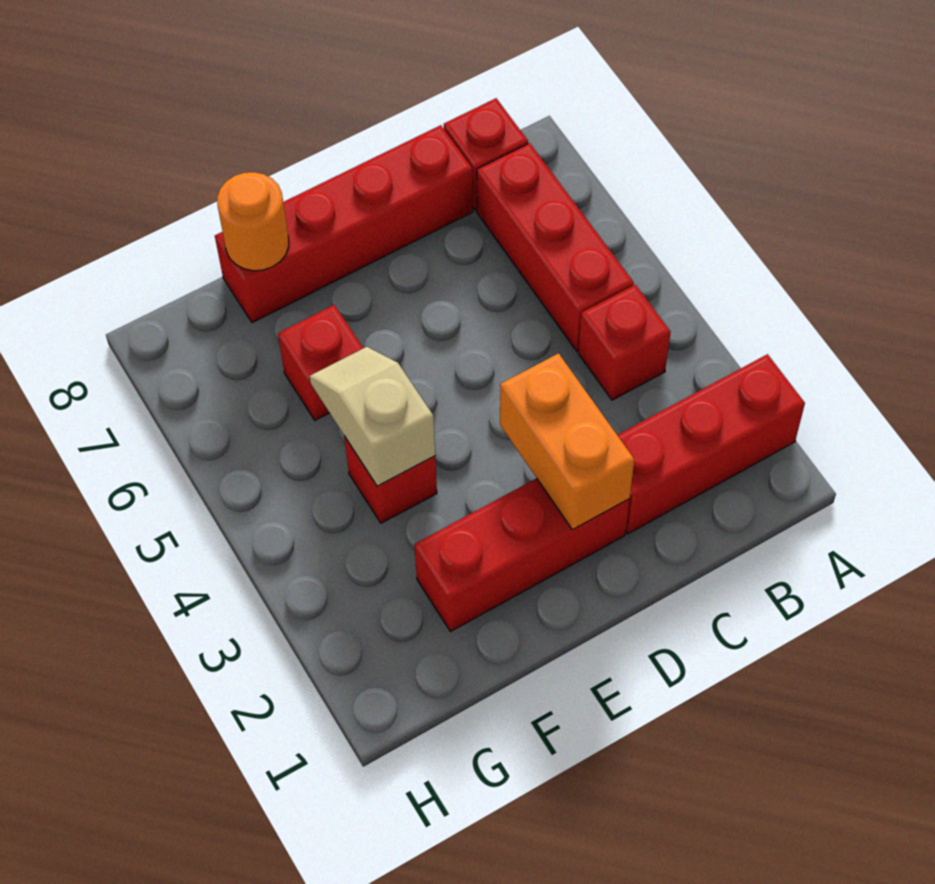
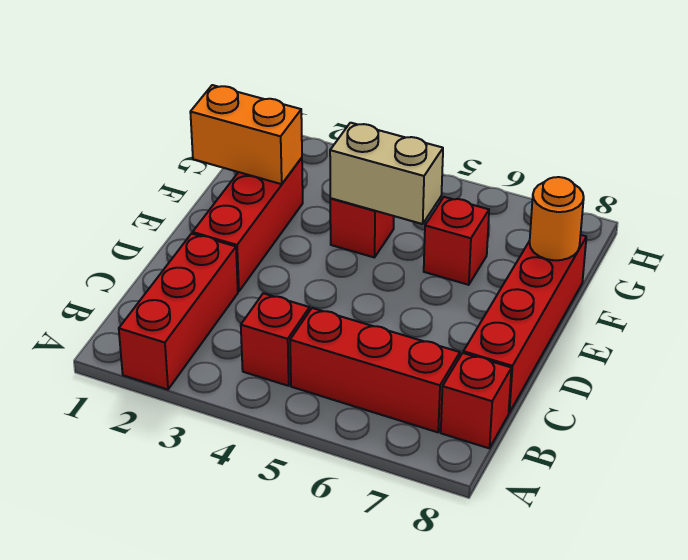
orange brick D2:D3 level 2 -> orange brick F1:F2 level 2
tan slope F4:F5 level 2 top 4 -> tan brick F4:F5 level 2

